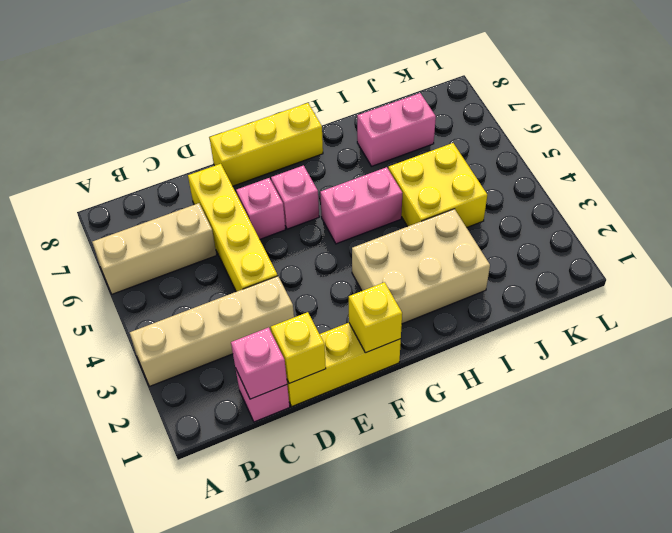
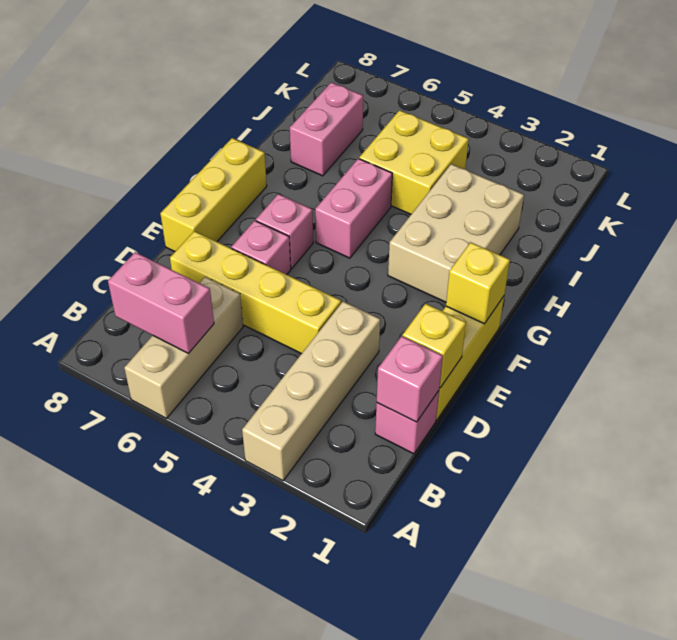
none -> pink brick B6:B7 level 2

